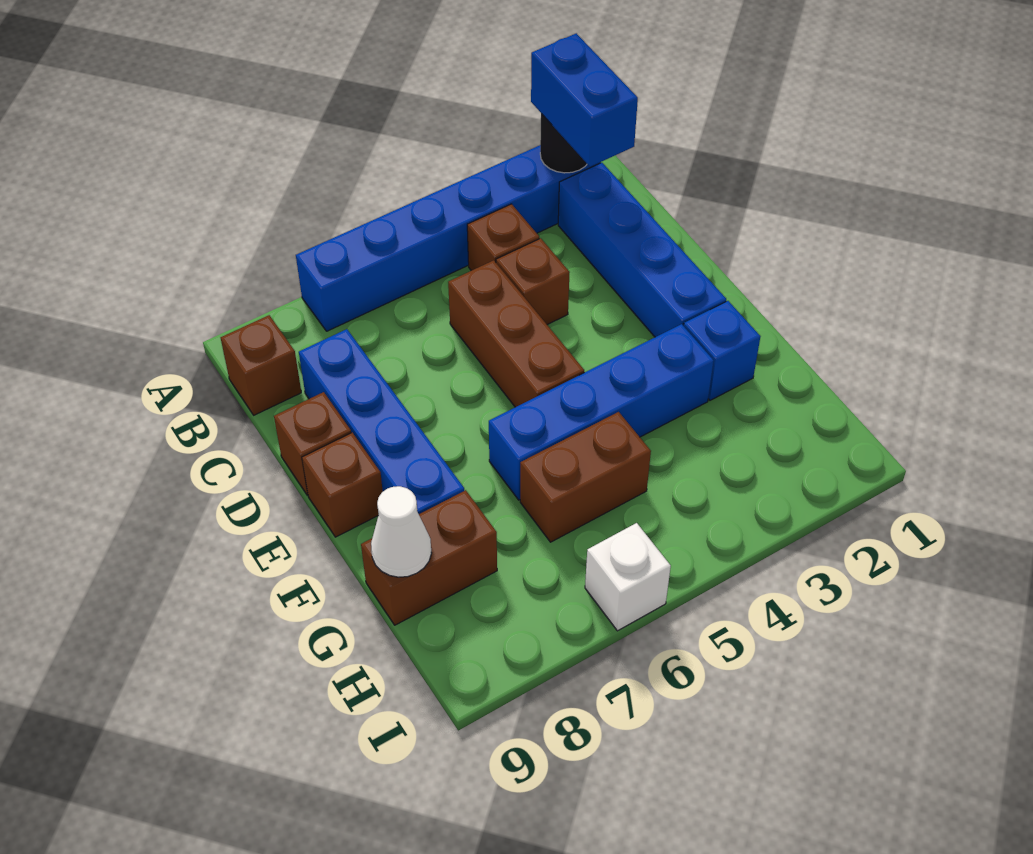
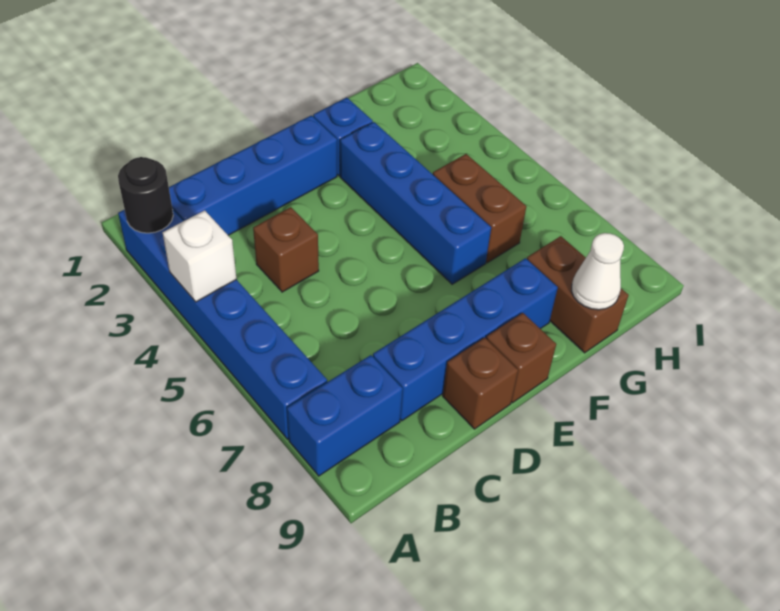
blue brick A2:B2 level 3 -> blue brick A8:B8 level 1
brown brick B4 level 1 -> none
brown brick B9 level 1 -> none
brown brick C5:E5 level 1 -> none
white brick I6 level 1 -> white brick A4 level 2

